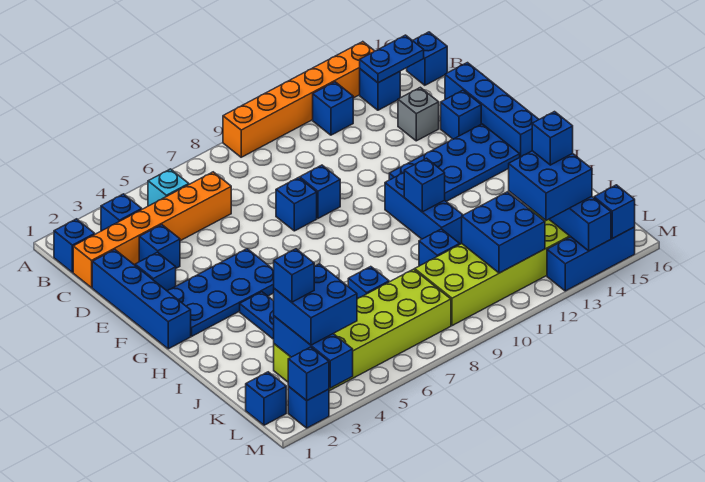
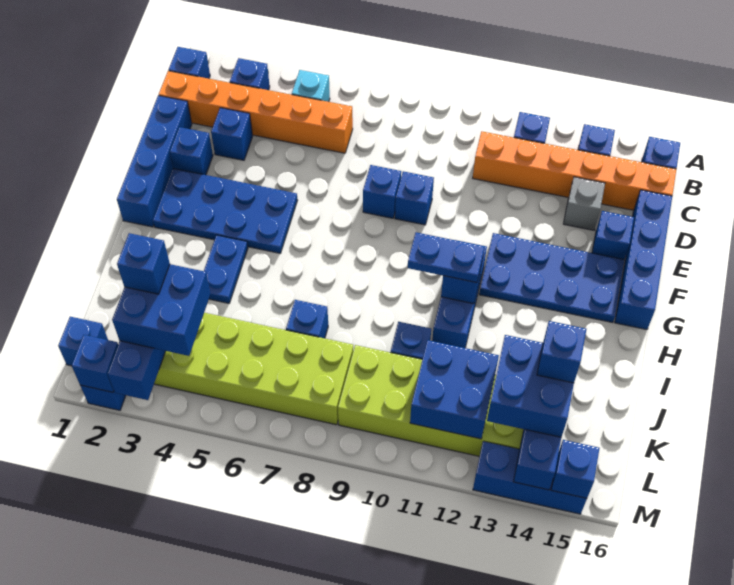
orange brick A9:A14 level 1 -> orange brick C11:C16 level 1
blue plate B14:B15 level 2 -> blue plate H10:H11 level 3

